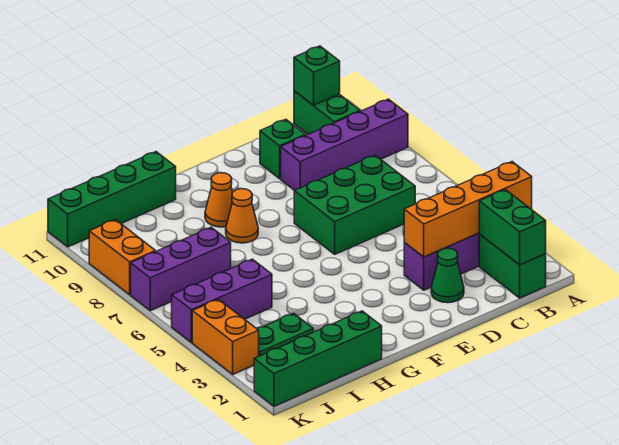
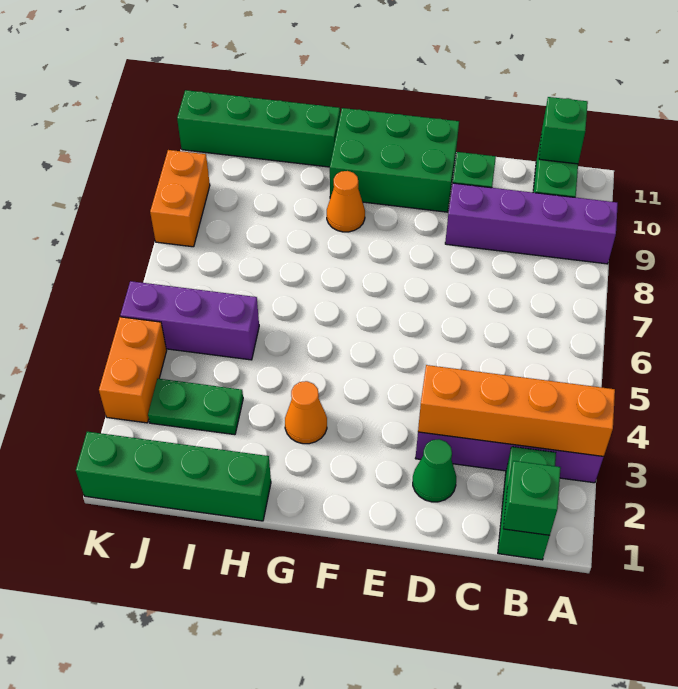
green brick B1:B2 level 2 -> green brick B1 level 2
green brick C6:E7 level 1 -> green brick E10:G11 level 1
orange cone G8 level 1 -> orange cone G3 level 1
purple brick I7:K7 level 1 -> none

